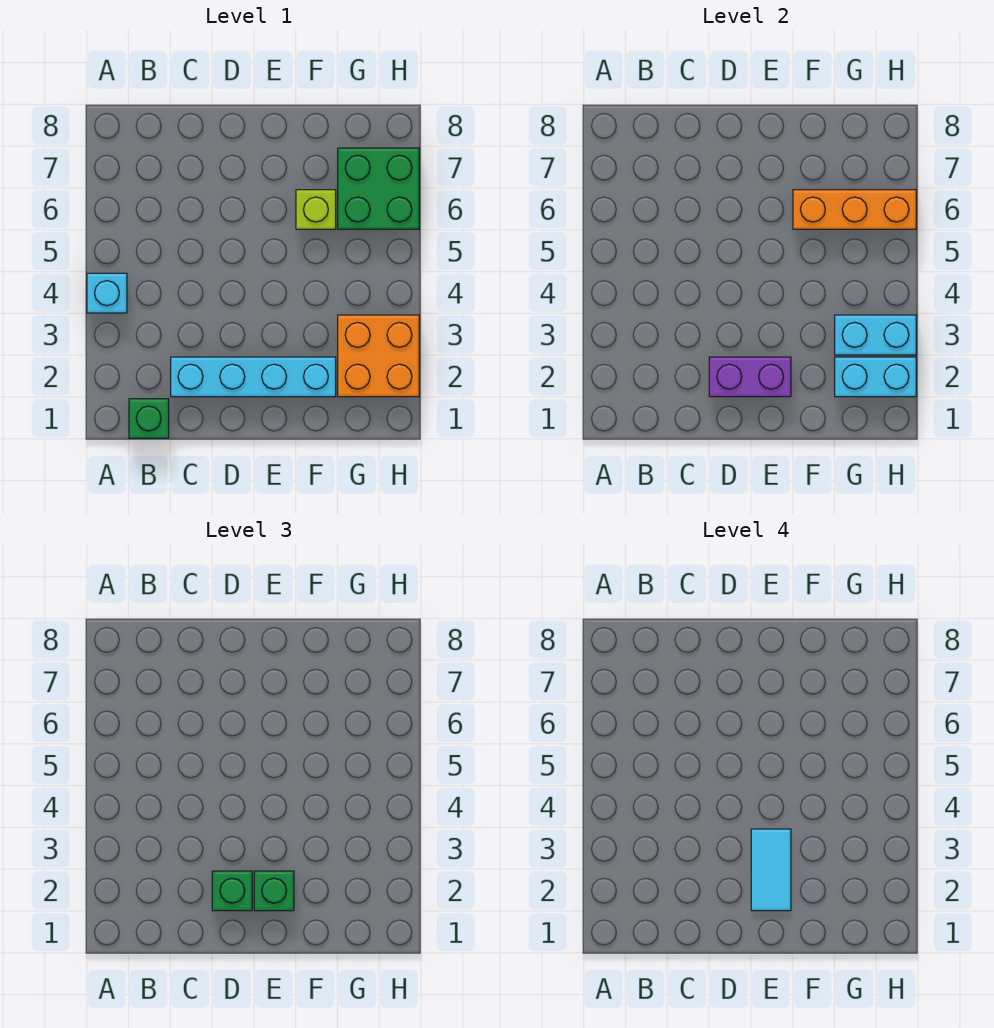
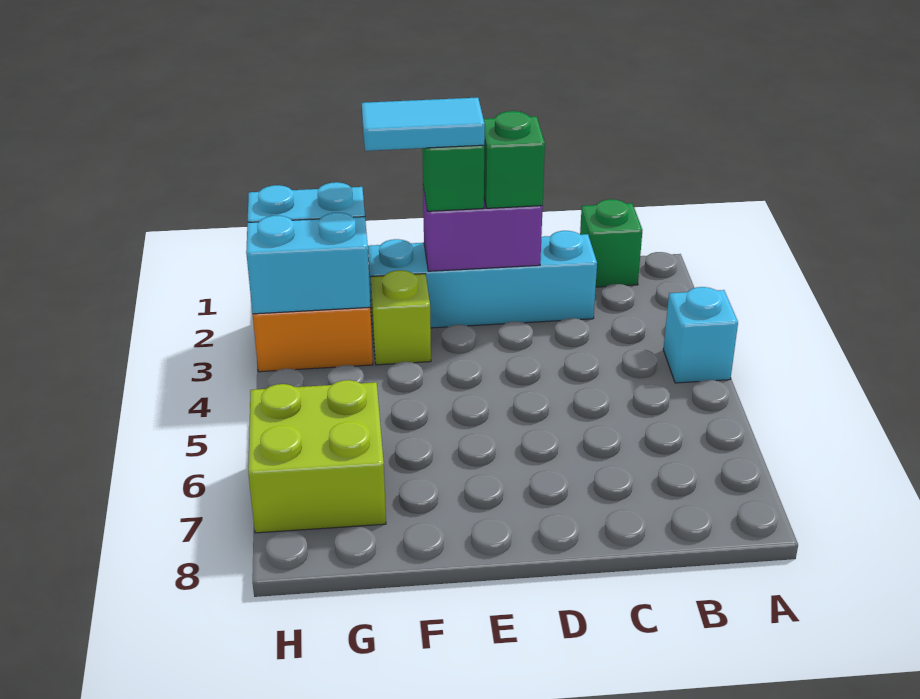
cyan tile E2:E3 level 4 -> cyan tile E2:F2 level 4
lime brick F6 level 1 -> lime brick F3 level 1
orange brick F6:H6 level 2 -> none
green brick G6:H7 level 1 -> lime brick G6:H7 level 1

